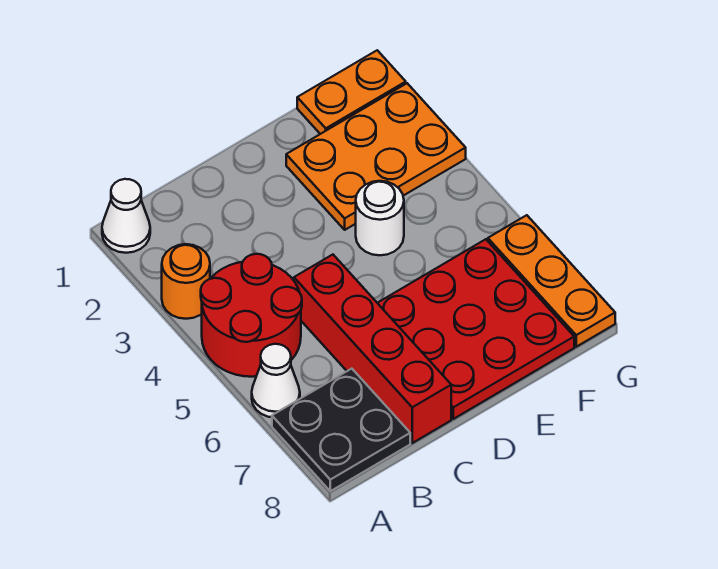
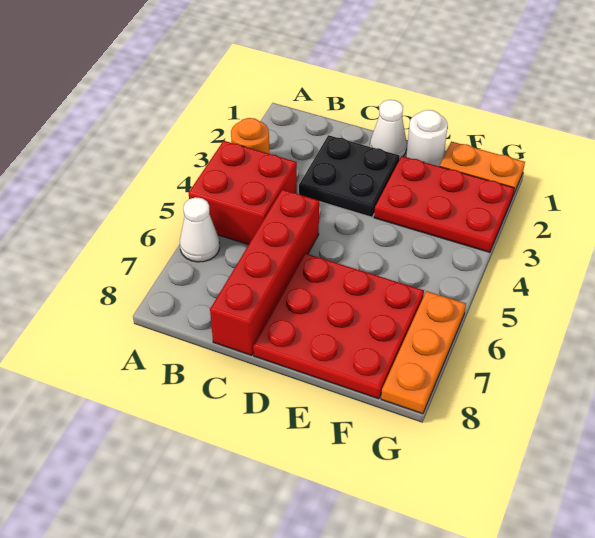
white cone A1 level 1 -> white cone D1 level 1
red round brick A4:B5 level 1 -> red brick A4:B5 level 1
black plate A7:B8 level 1 -> black plate C2:D3 level 1
orange plate E2:G3 level 1 -> red plate E2:G3 level 1
white round brick E4 level 1 -> white round brick E1 level 1

